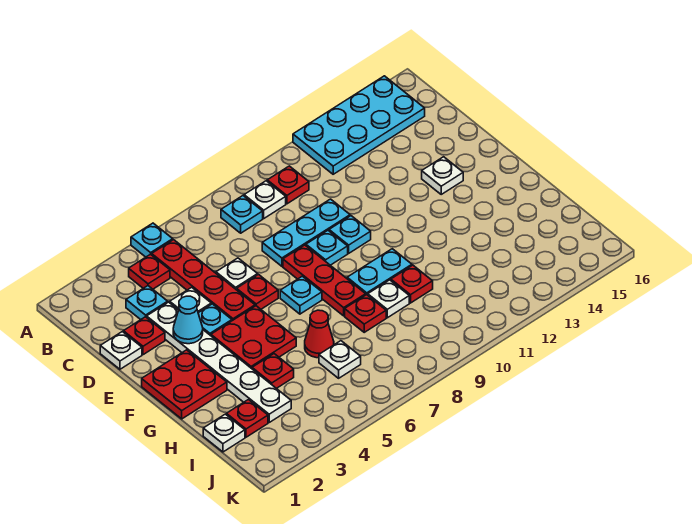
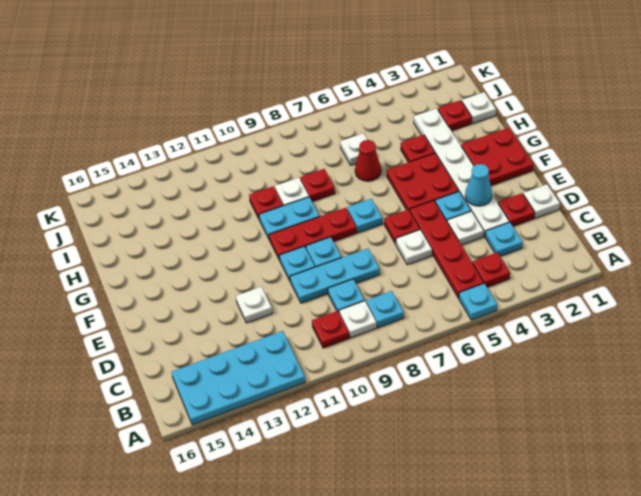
none -> cyan plate C9 level 1
red plate E8:G8 level 1 -> red plate F8:F10 level 1
white plate E14 level 1 -> white plate D12 level 1

